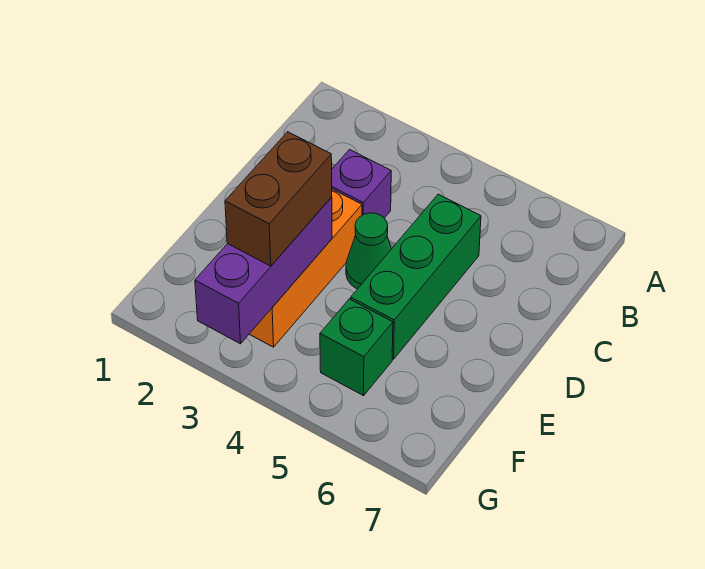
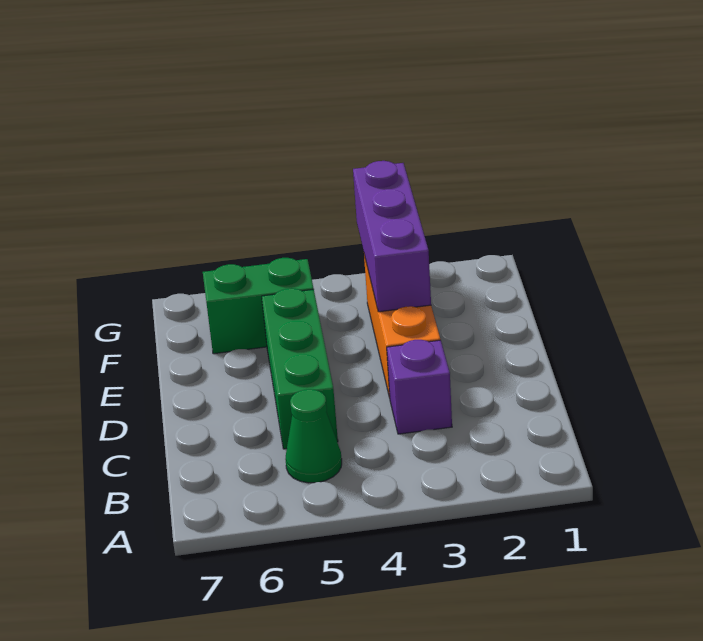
green cone D4 level 1 -> green cone B5 level 1
brown brick E3:F3 level 3 -> none
green brick F5 level 1 -> green brick F5:F6 level 1

